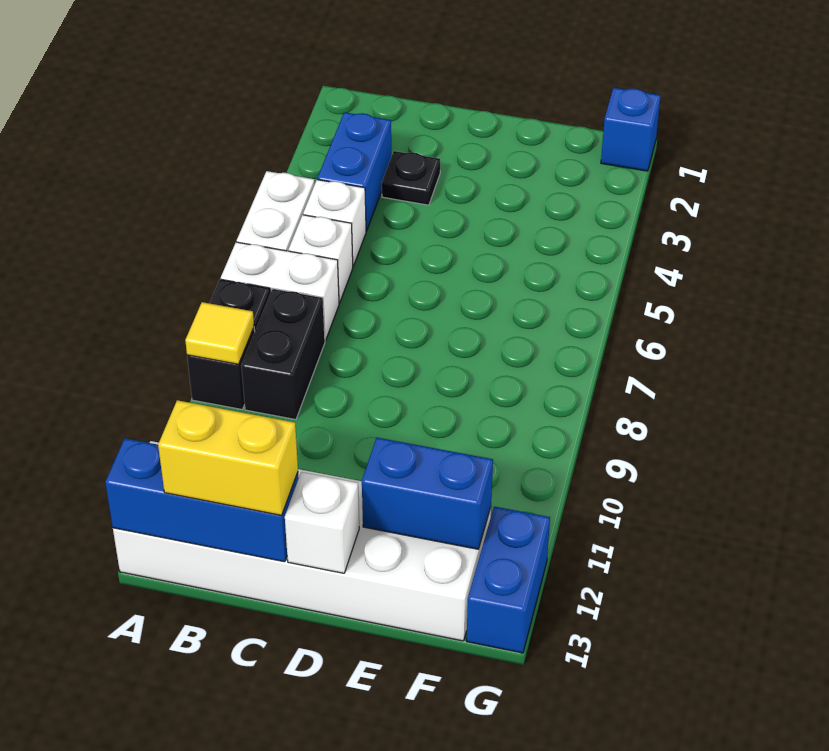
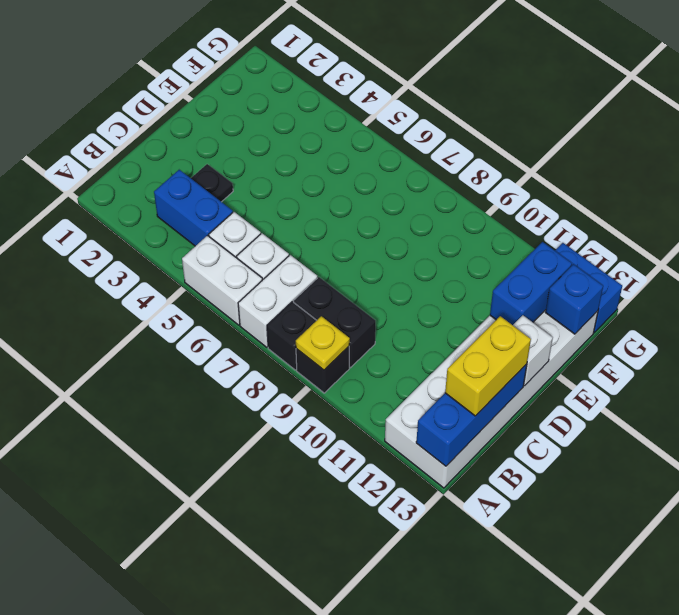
yellow tile A9 level 2 -> yellow plate A9 level 2
blue brick G1 level 1 -> blue brick F13 level 2

